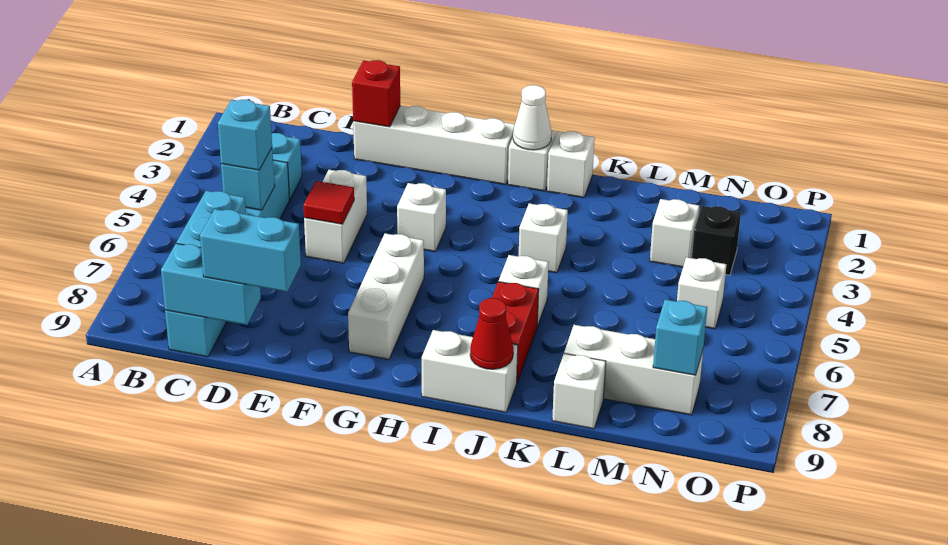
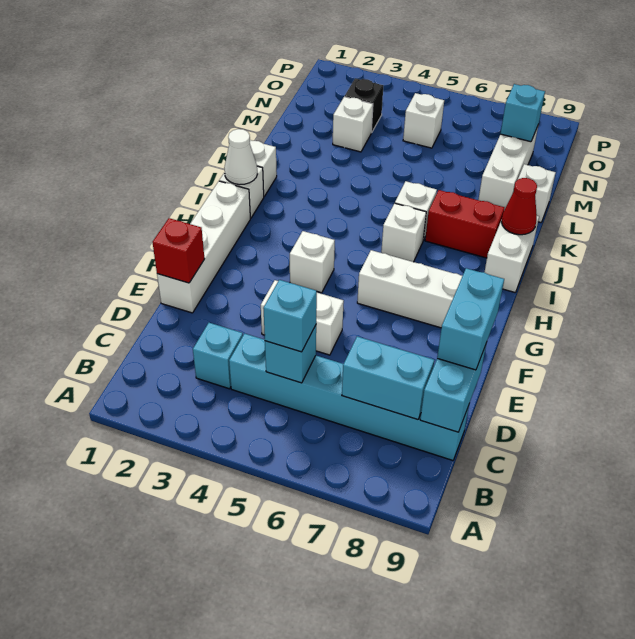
red tile E5 level 2 -> none
white brick J4 level 1 -> white brick I6 level 1

